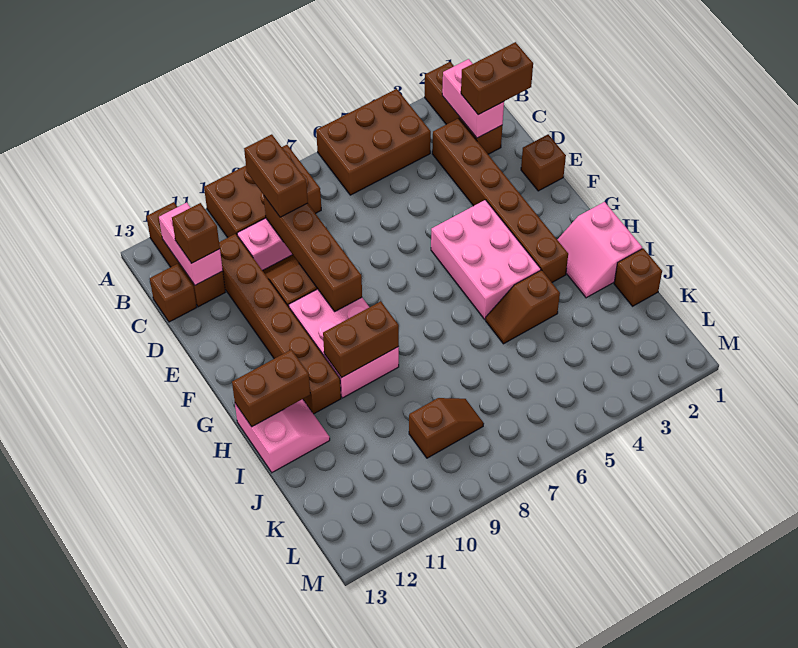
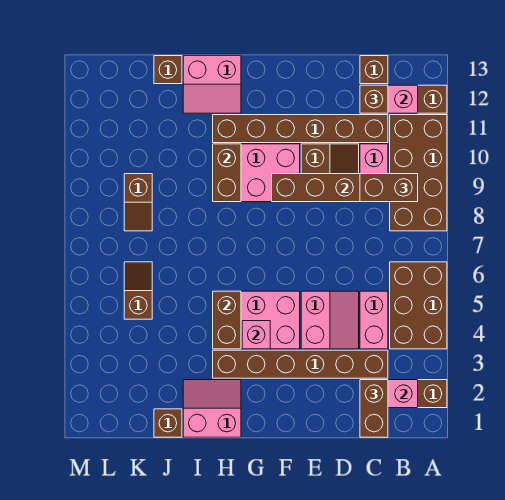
brown brick A8:B10 level 1 -> brown brick A8:B11 level 1
none -> pink brick C4:C5 level 1
none -> pink slope D4:E5 level 1 top E
brown brick E1 level 1 -> brown brick J13 level 1
none -> pink brick G4 level 2
brown brick H12:H13 level 2 -> brown brick H4:H5 level 2
brown slope I4:I5 level 1 top 4 -> brown slope K5:K6 level 1 top 5

